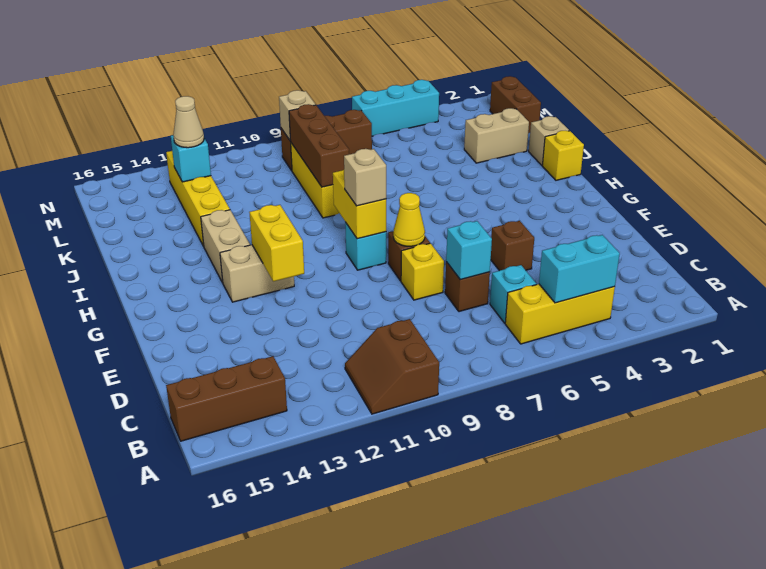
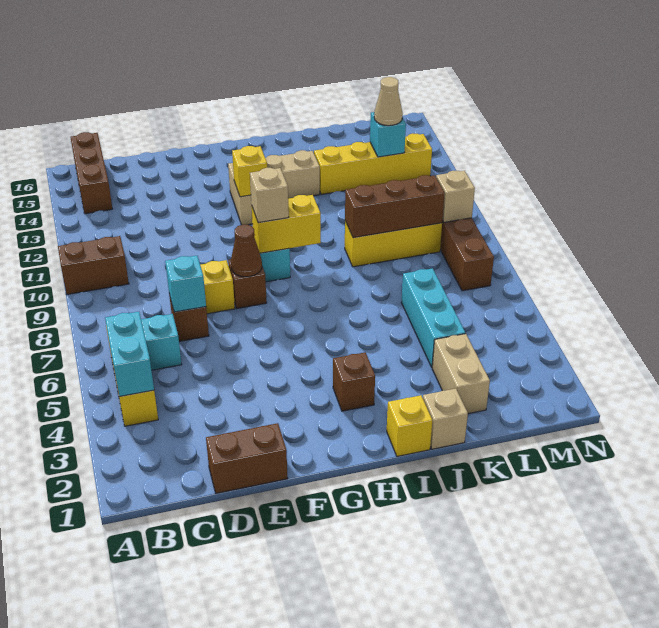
brown brick E5 level 1 -> brown brick H3 level 1
yellow cone F8 level 2 -> brown cone F8 level 2
yellow brick F12:G12 level 2 -> yellow brick G12 level 2
brown brick L1:M1 level 1 -> brown brick D1:E1 level 1
cyan brick N4:N6 level 1 -> cyan brick K4:K6 level 1

